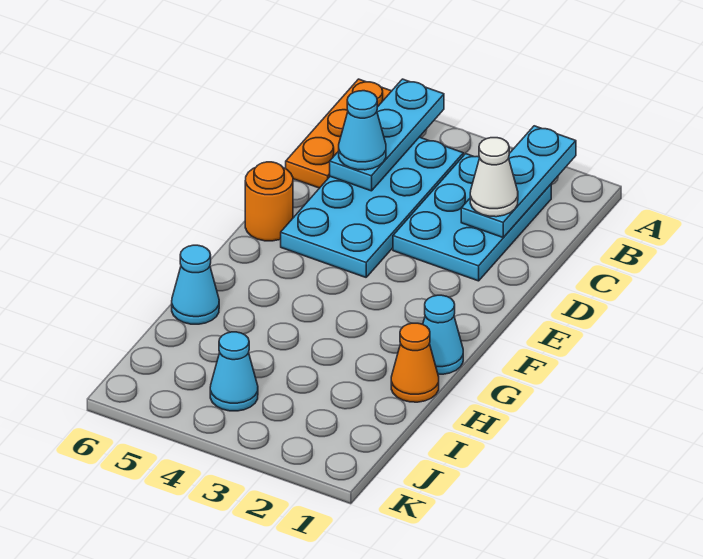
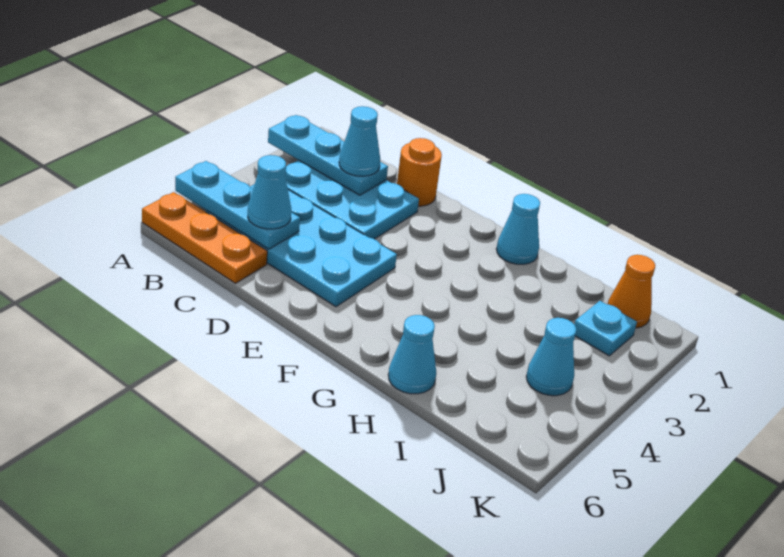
white cone C2 level 3 -> cyan cone C2 level 3
orange round brick E6 level 1 -> orange round brick D1 level 1
orange cone H1 level 1 -> orange cone J1 level 1
none -> cyan plate J2 level 1

